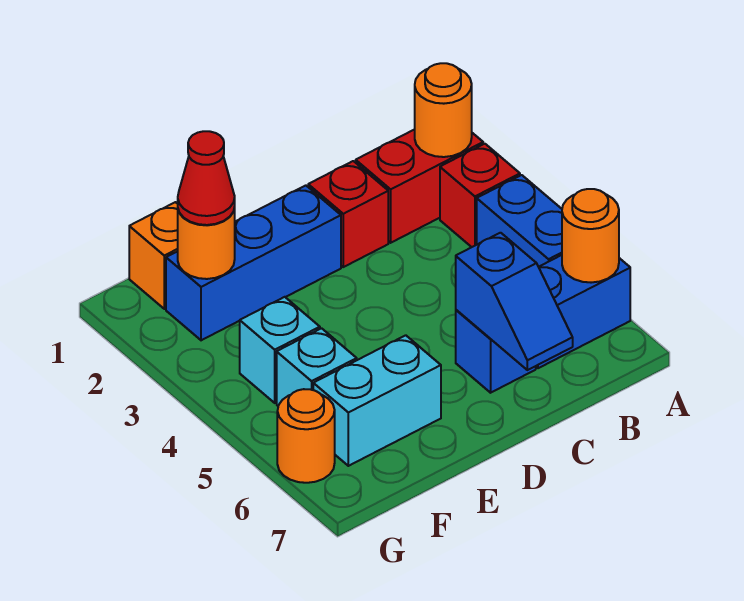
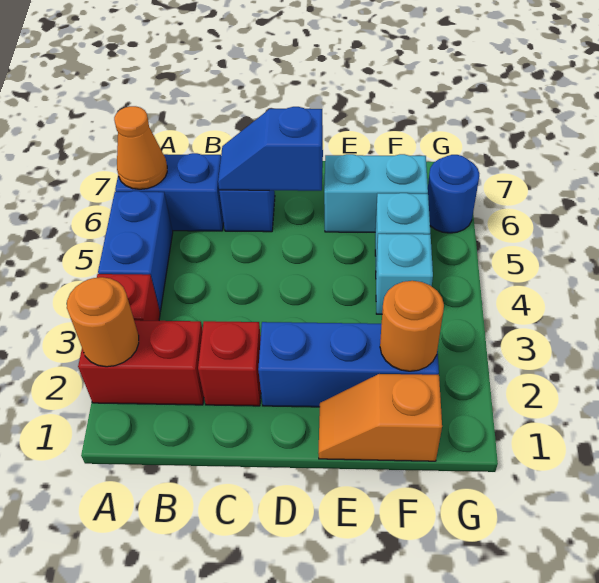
orange round brick A6 level 2 -> orange cone A6 level 2
blue slope C6:C7 level 2 top 6 -> blue slope C6:D6 level 2 top D
red cone F2 level 3 -> none
orange round brick G6 level 1 -> blue round brick G6 level 1

